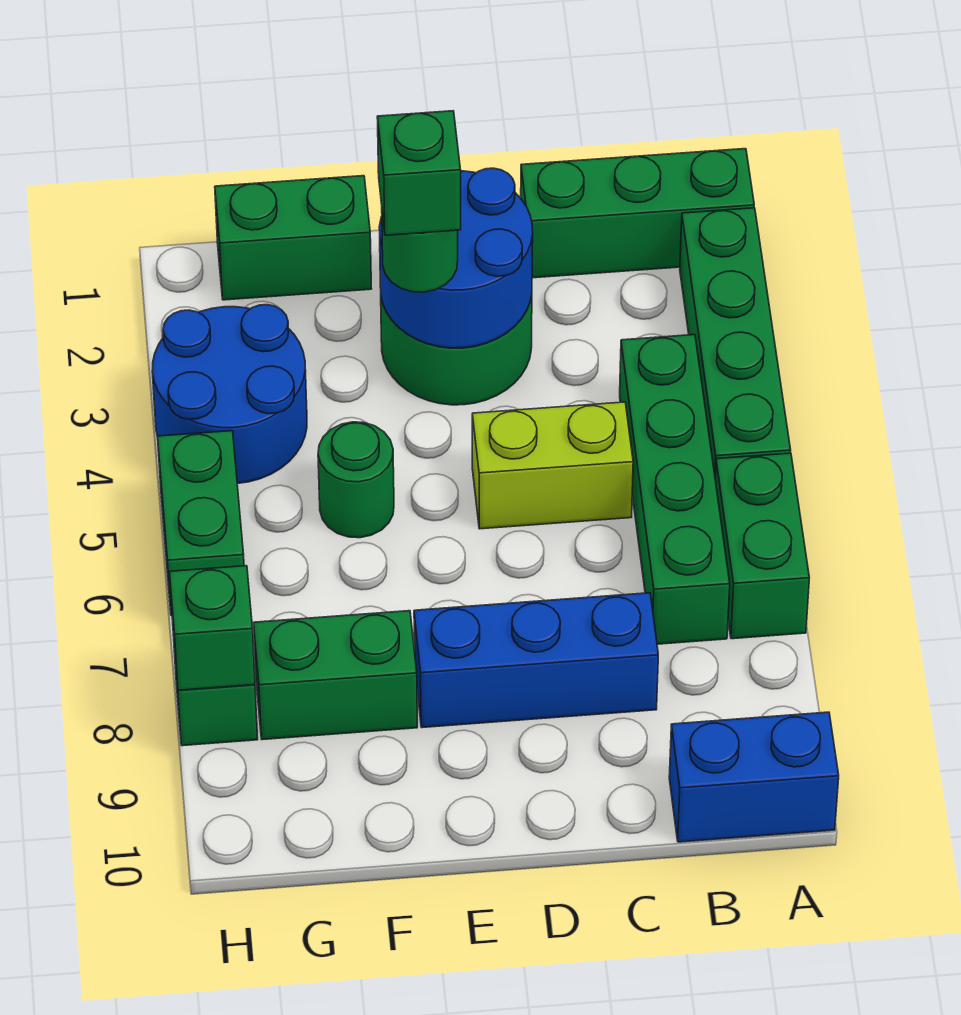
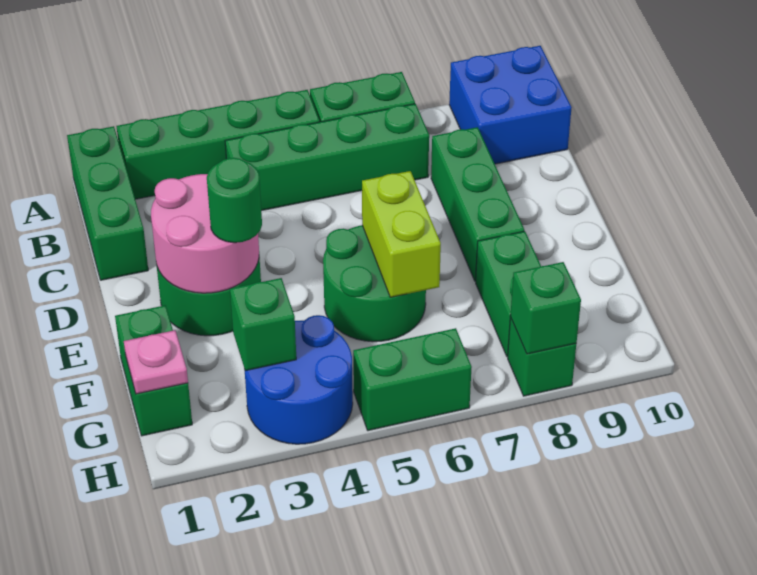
blue brick A10:B10 level 1 -> blue brick A9:B10 level 1
lime brick C5:D5 level 1 -> lime brick E6:F6 level 2
blue brick C8:E8 level 1 -> green brick C8:E8 level 1
blue round brick D2:E3 level 2 -> pink round brick D2:E3 level 2
green brick E3 level 4 -> green brick G3 level 2
green round brick F5 level 1 -> green round brick E5:F6 level 1
none -> pink plate G1 level 2

